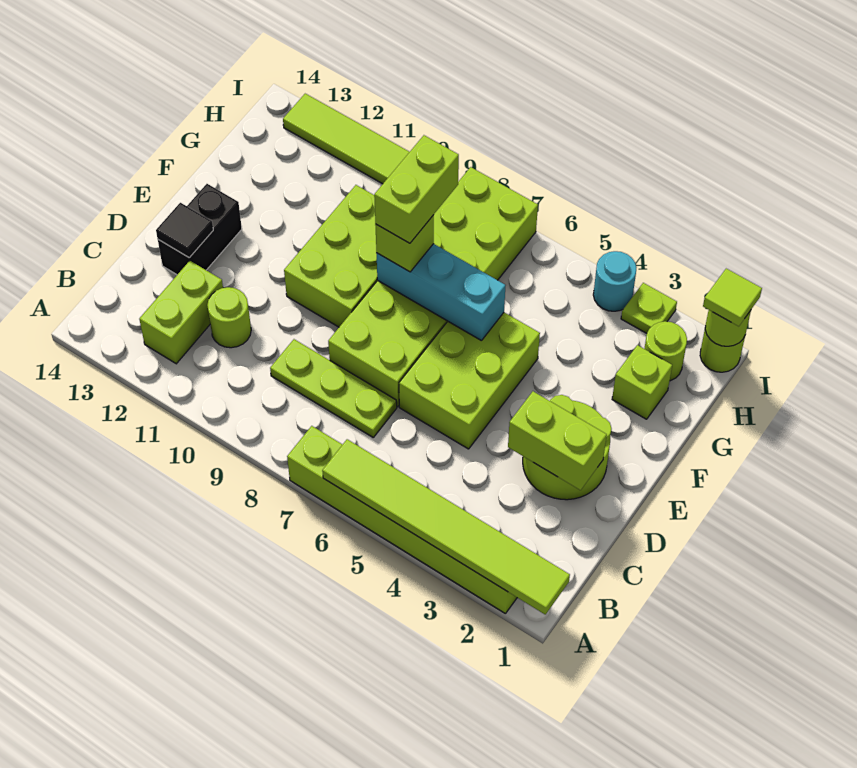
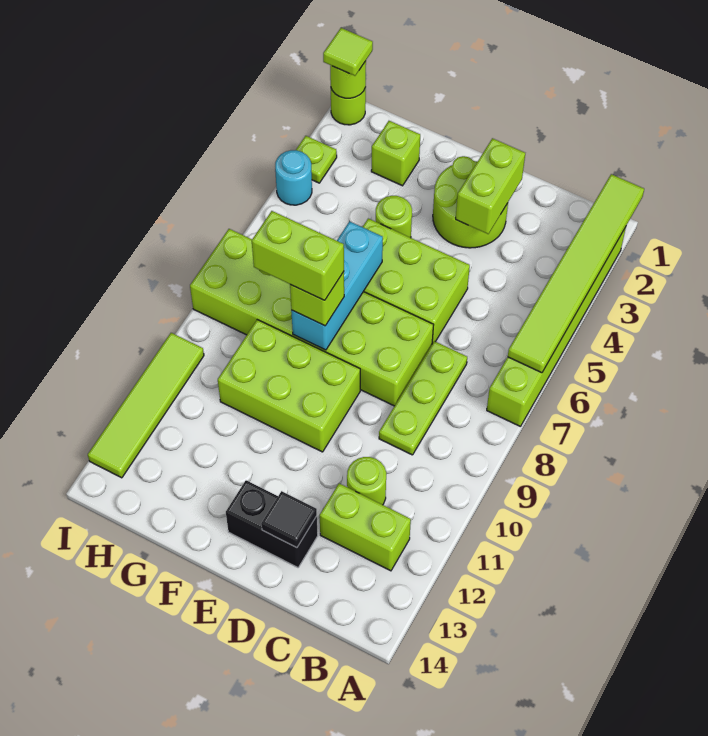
lime round brick H2 level 1 -> lime round brick F4 level 1

